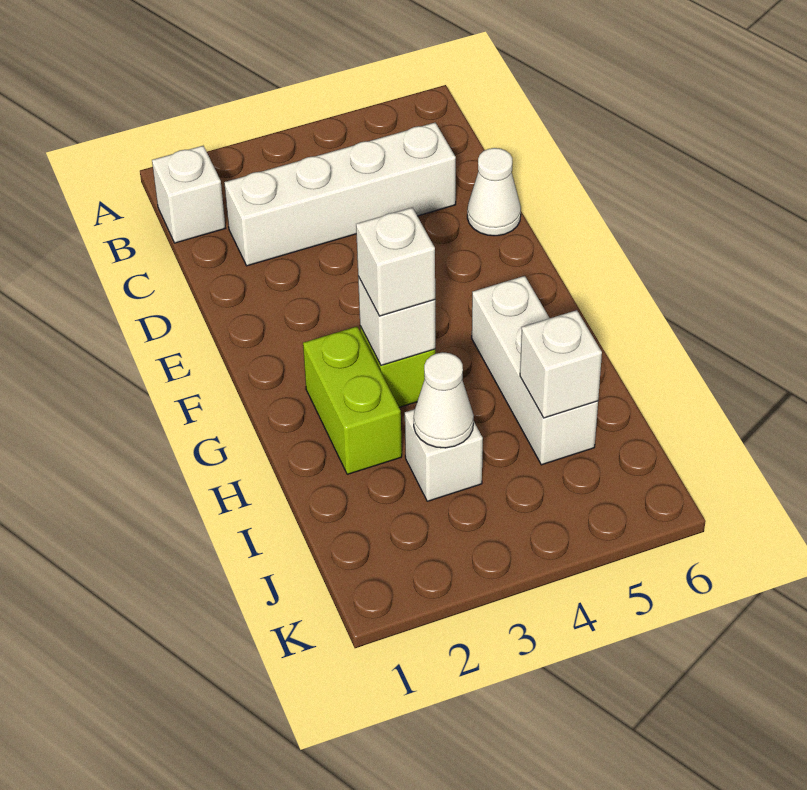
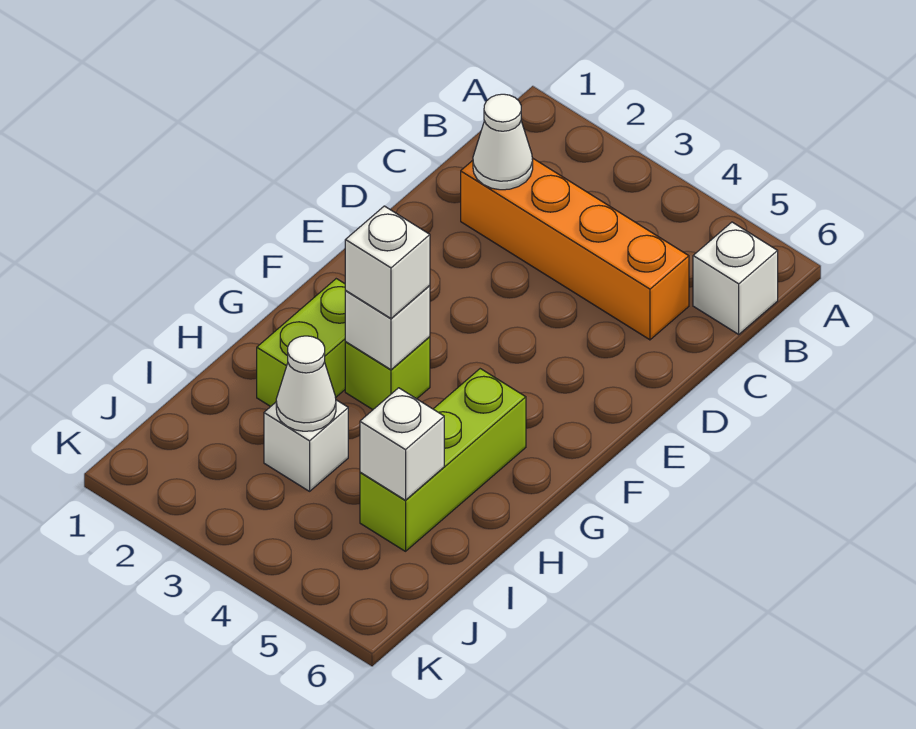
white brick B1 level 1 -> white brick B6 level 1
white brick C2:C5 level 1 -> orange brick C2:C5 level 1
white cone D6 level 1 -> white cone C2 level 2
white brick G5:I5 level 1 -> lime brick G5:I5 level 1

